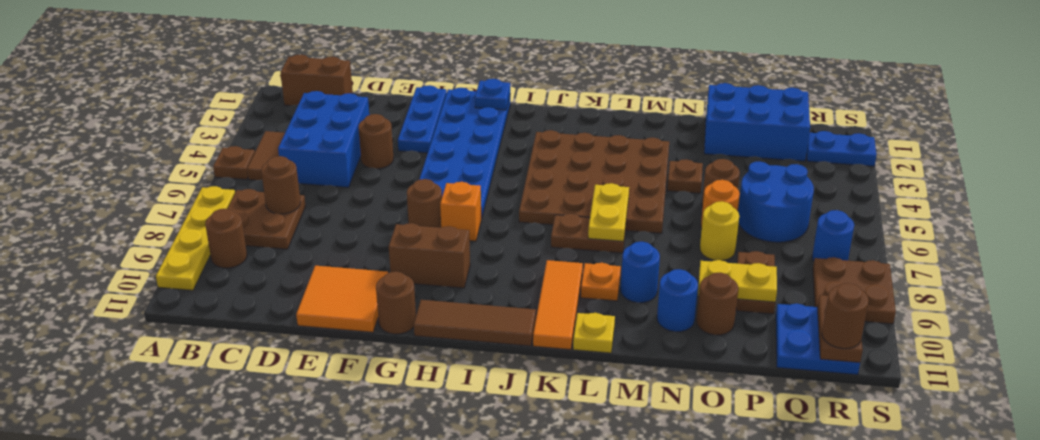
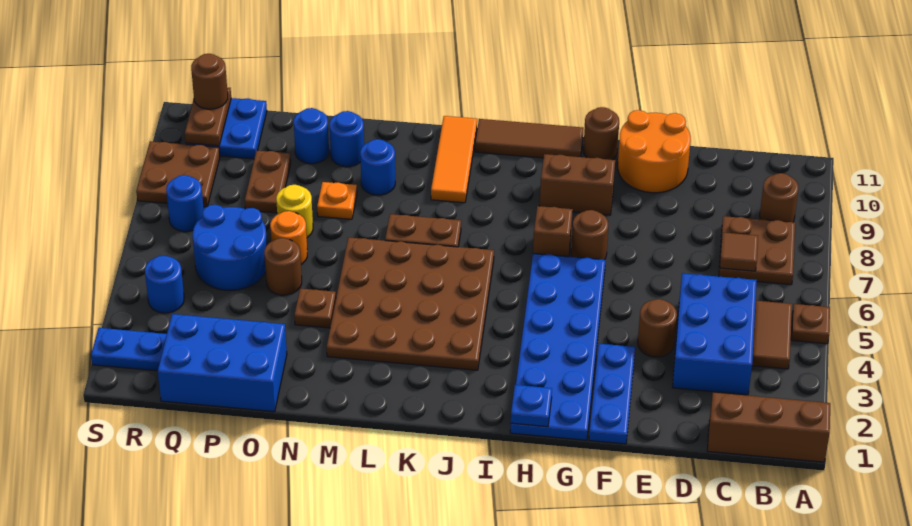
yellow plate A7:A10 level 1 -> none
brown brick B1:C1 level 1 -> brown brick A1:C1 level 1
brown round brick C7 level 2 -> brown tile C7 level 2
orange tile E10:F11 level 1 -> orange round brick E10:F11 level 1
orange brick H7 level 1 -> brown brick H7 level 1
yellow plate L6:L7 level 2 -> none
orange plate L9 level 1 -> orange plate N8 level 1
yellow plate L11 level 1 -> none
yellow plate O9:P9 level 2 -> none
brown round brick O10 level 1 -> blue round brick O10 level 1
none -> blue round brick R4 level 1

